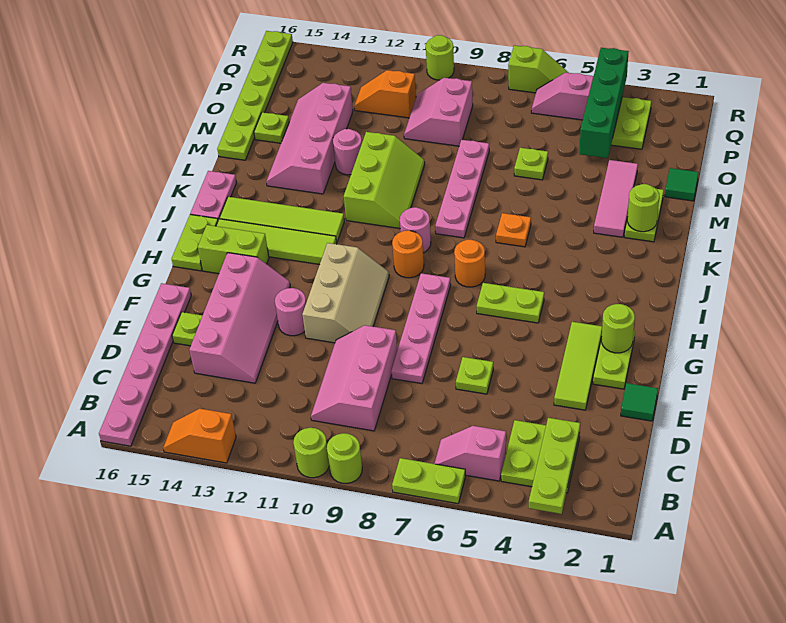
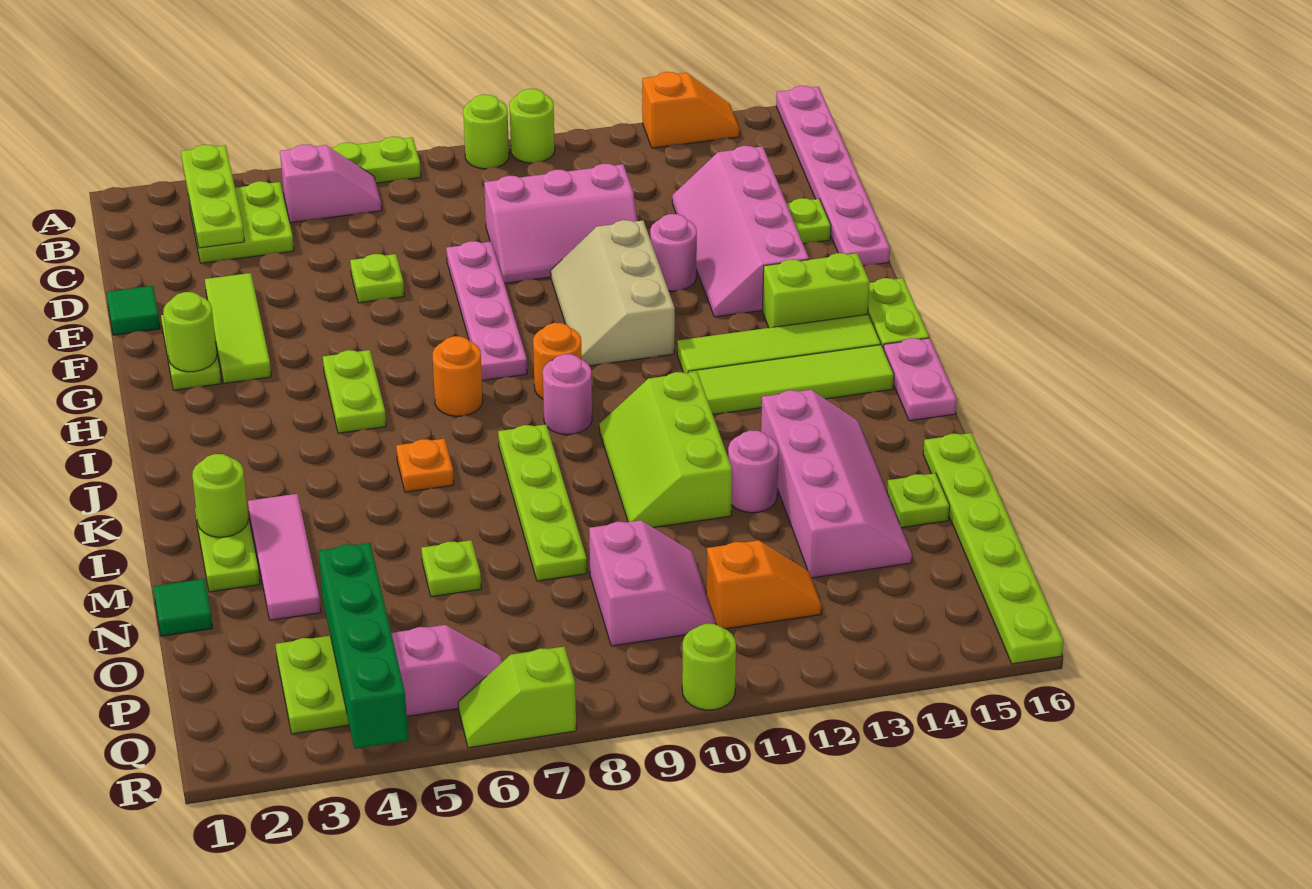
pink slope C9:E10 level 1 top 9 -> pink slope D9:E11 level 1 top D
lime plate H5:H6 level 1 -> lime plate H5:I5 level 1
pink plate K8:N8 level 1 -> lime plate K8:N8 level 1

